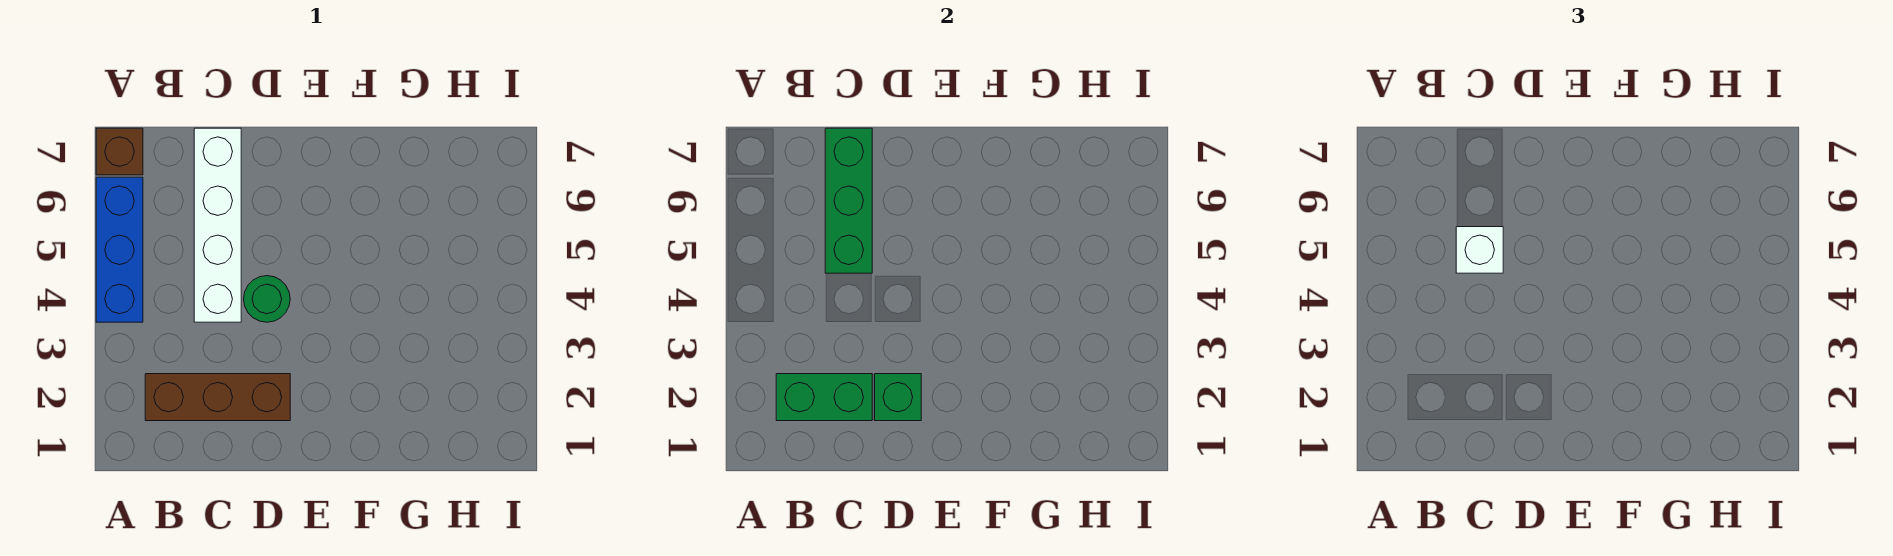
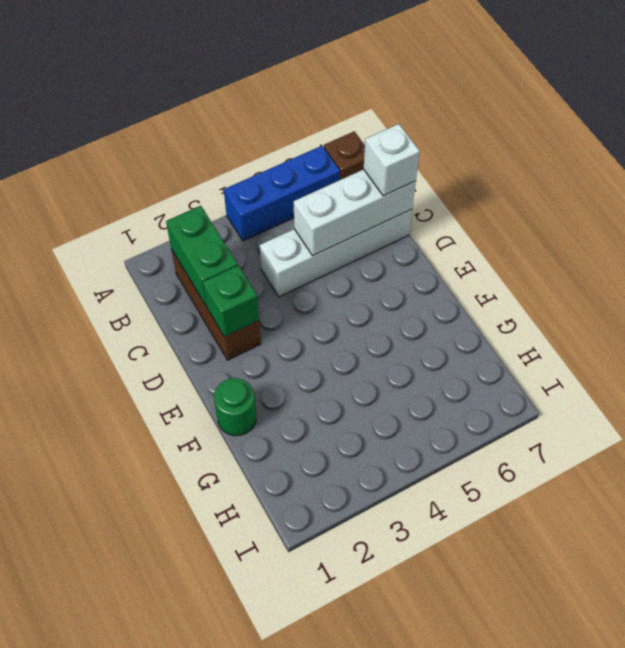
green brick C5:C7 level 2 -> white brick C5:C7 level 2
white brick C5 level 3 -> white brick C7 level 3
green round brick D4 level 1 -> green round brick F1 level 1

